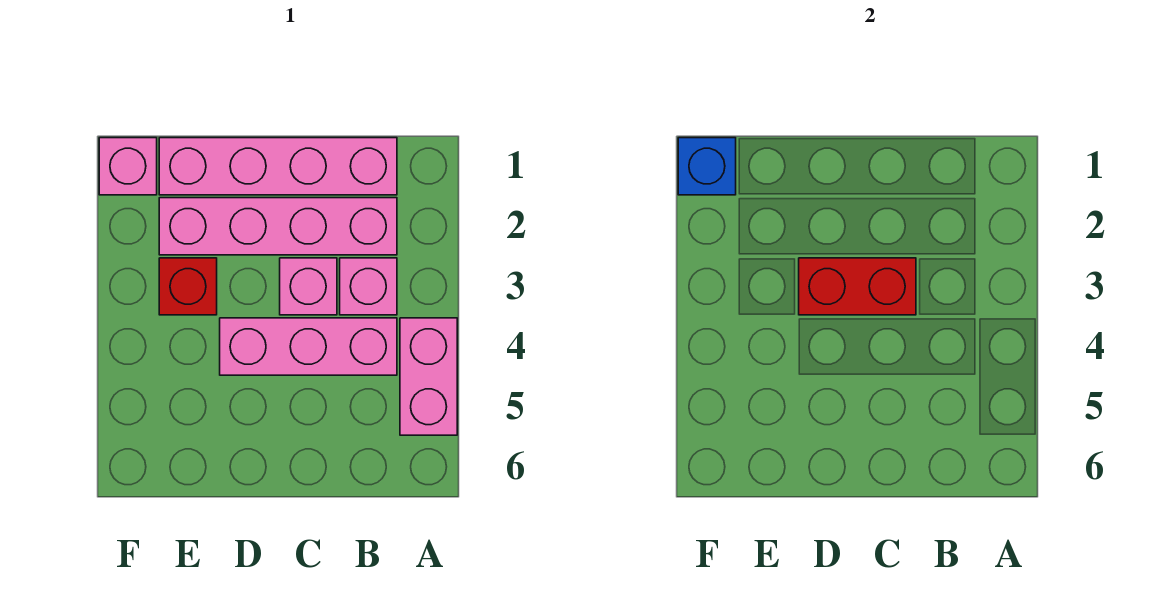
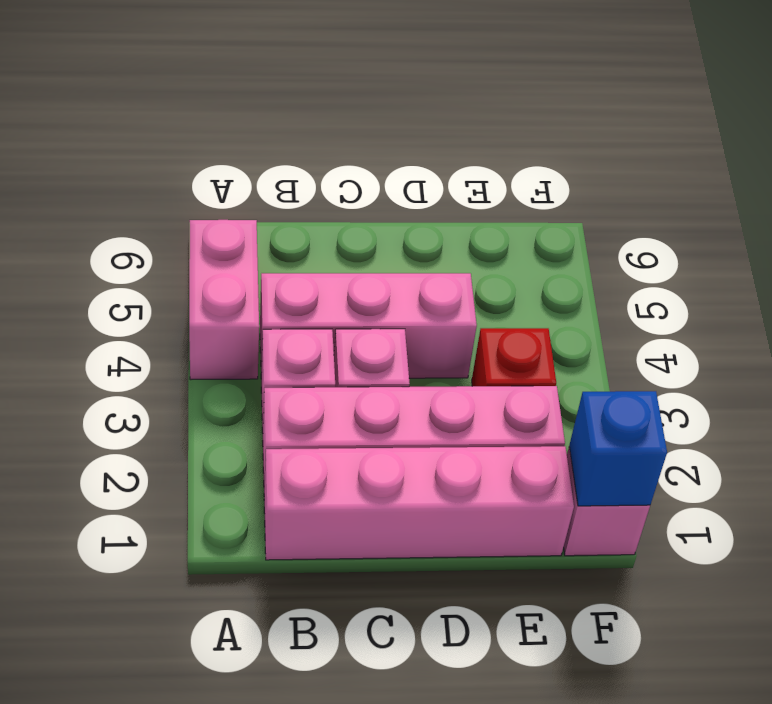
red brick C3:D3 level 2 -> none

